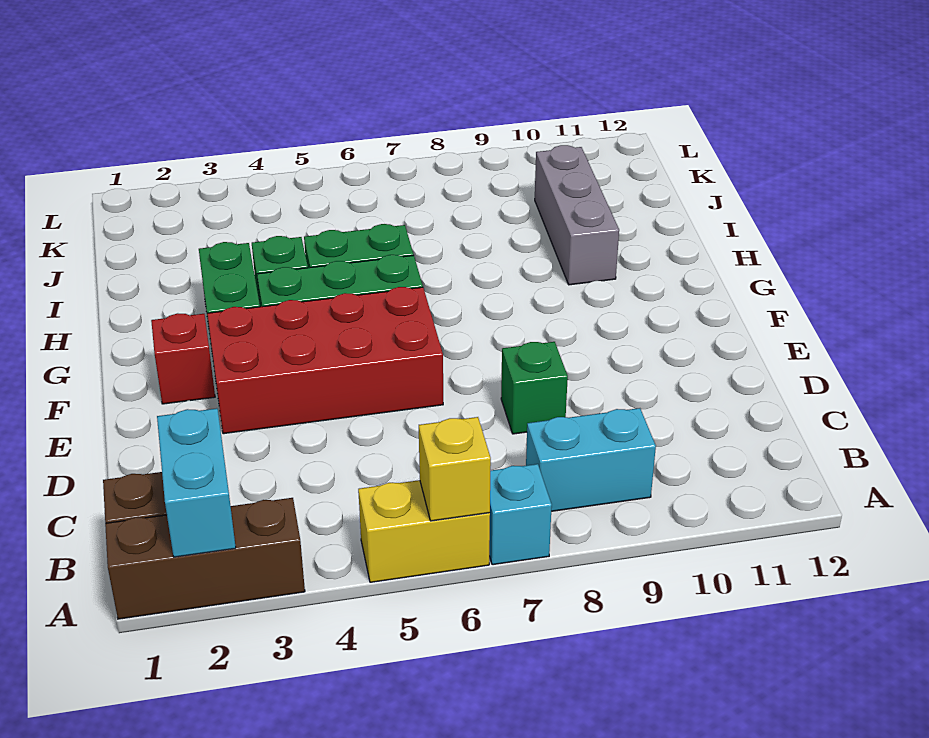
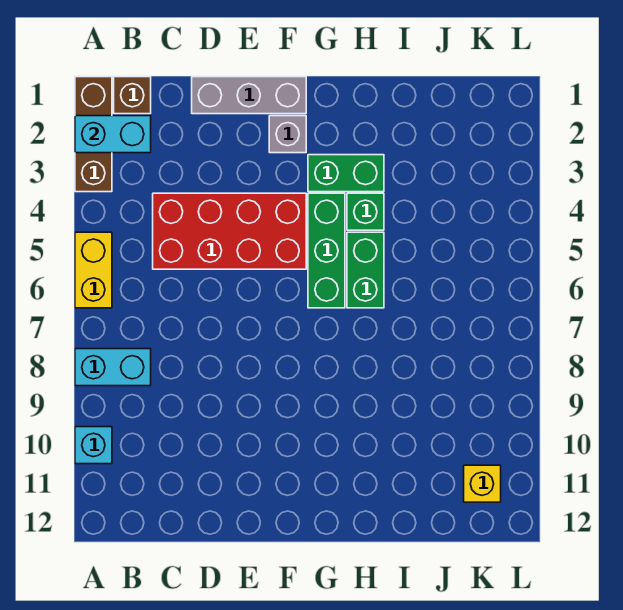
yellow brick A6 level 2 -> yellow brick K11 level 1
cyan brick A7 level 1 -> cyan brick A10 level 1
cyan brick B8:B9 level 1 -> cyan brick A8:B8 level 1
green brick D8 level 1 -> none
red brick E3:F6 level 1 -> red brick C4:F5 level 1
red brick F2 level 1 -> grey brick F2 level 1
grey brick H10:J10 level 1 -> grey brick D1:F1 level 1

